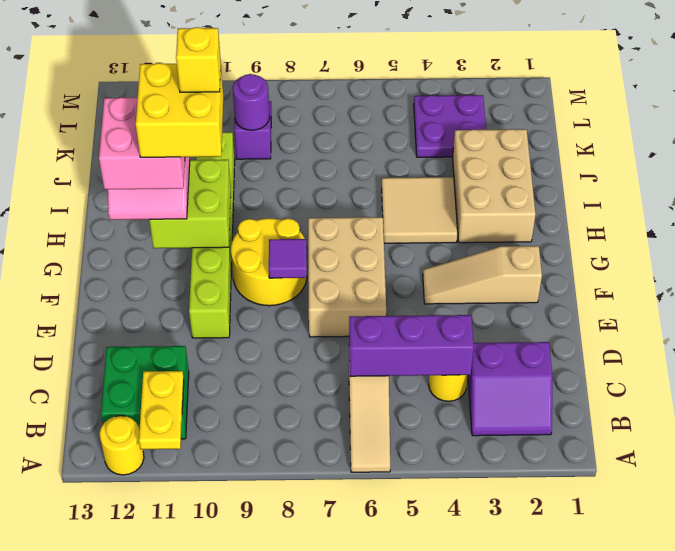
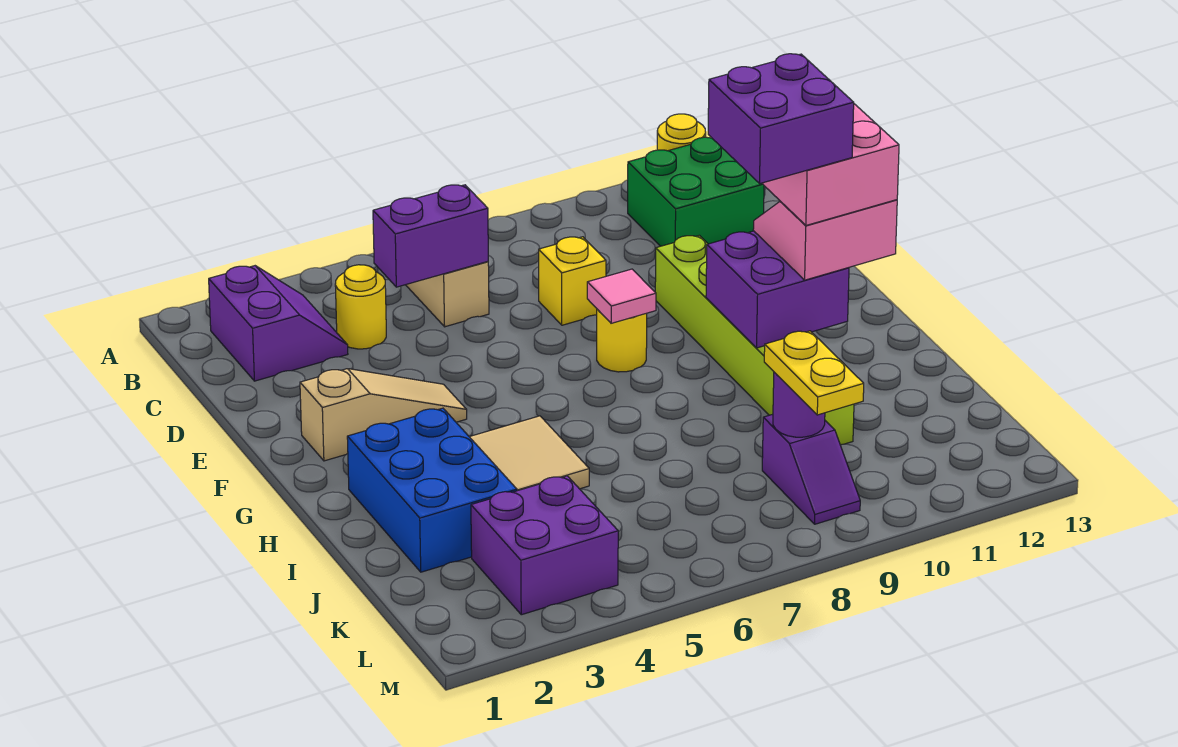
yellow plate A11:B11 level 2 -> yellow plate K9:L9 level 3
purple slope B2:C3 level 1 top C -> purple slope B2:C3 level 1 top 2
purple brick C4:C6 level 2 -> purple brick C5:C6 level 2
tan brick E6:G7 level 1 -> none
yellow round brick F8:G9 level 1 -> yellow round brick F8 level 1
purple tile F8 level 2 -> pink tile F8 level 2
lime brick G10:H11 level 2 -> purple brick G10:H11 level 2
yellow brick G10:H11 level 5 -> purple brick G10:H11 level 5
tan brick H2:J3 level 1 -> blue brick H2:J3 level 1
yellow brick H10 level 6 -> yellow brick D8 level 1
purple plate K3:L4 level 1 -> purple brick K3:L4 level 1

